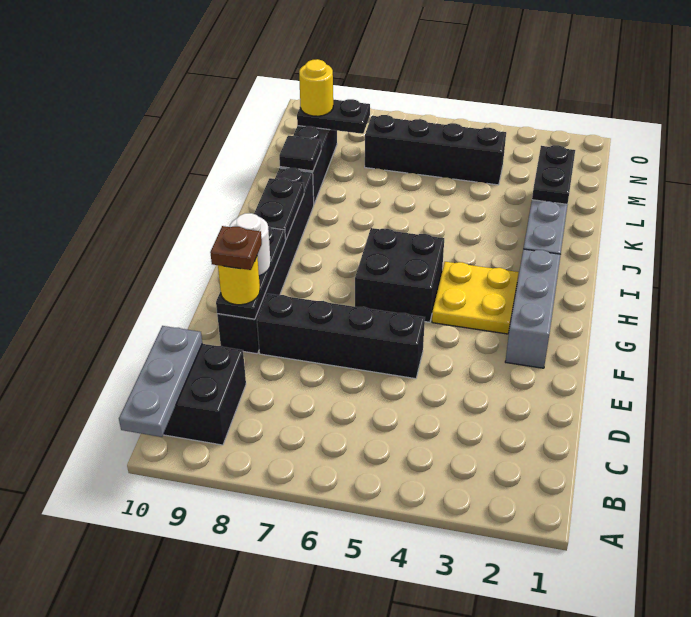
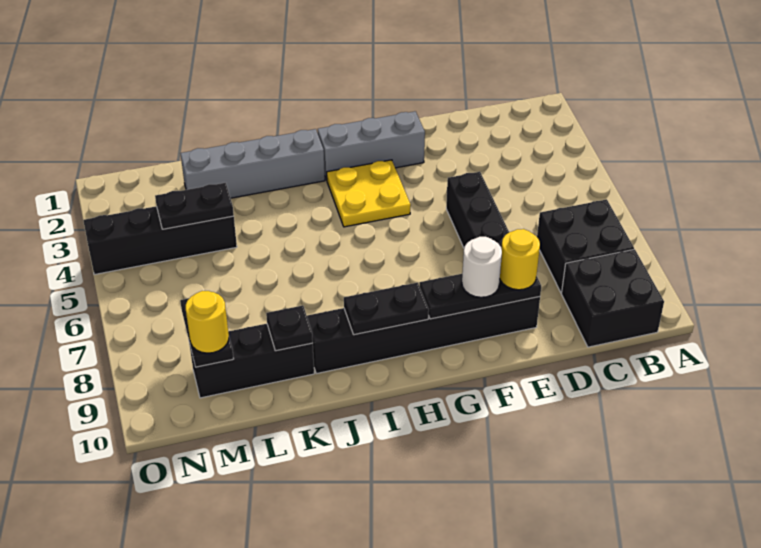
grey plate A10:C10 level 2 -> none
brown plate E9 level 4 -> none
black brick G5:H6 level 1 -> black brick B7:C8 level 1
black plate K2:L2 level 2 -> black plate L4:M4 level 2
black tile K9 level 2 -> black plate K9 level 2
black brick M4:M7 level 1 -> black brick L4:O4 level 1

